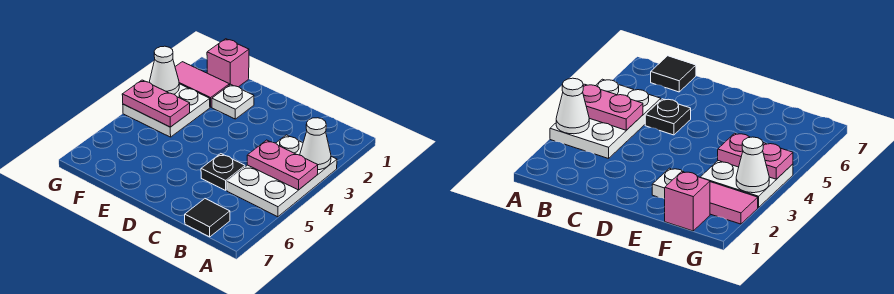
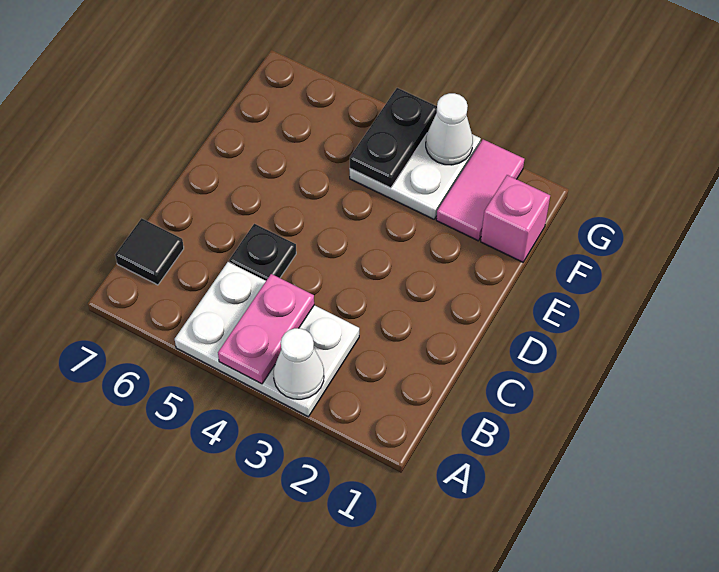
white plate E2 level 1 -> none
pink plate F4:G4 level 2 -> black plate F4:G4 level 2

